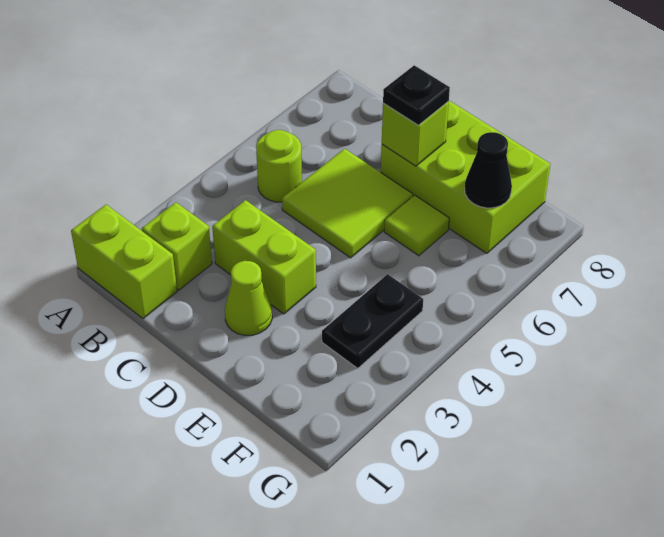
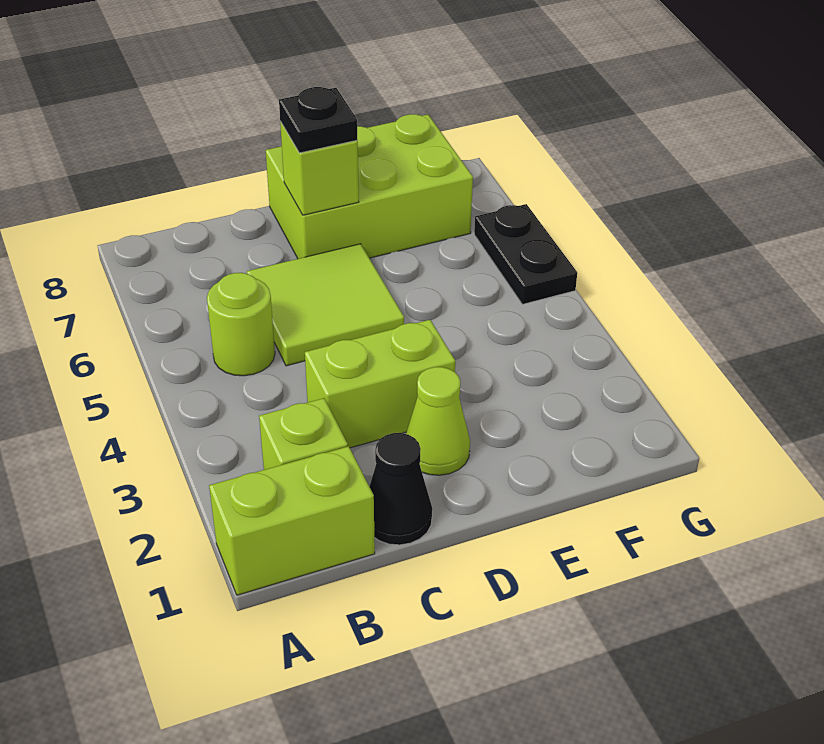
lime tile E6 level 1 -> none
black plate F3:F4 level 1 -> black plate G5:G6 level 1
black cone F7 level 2 -> black cone C1 level 1

